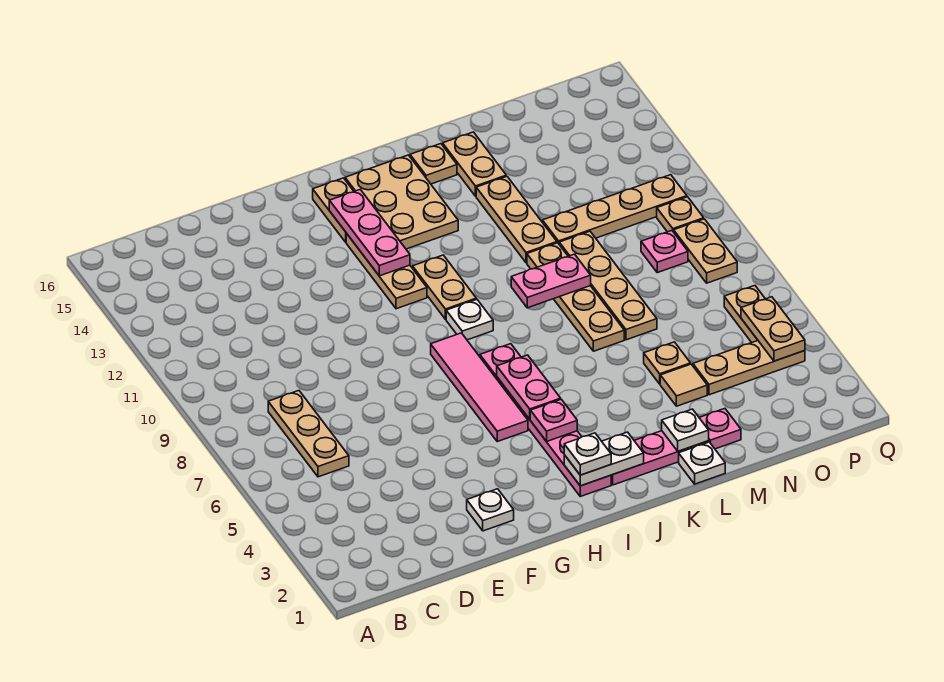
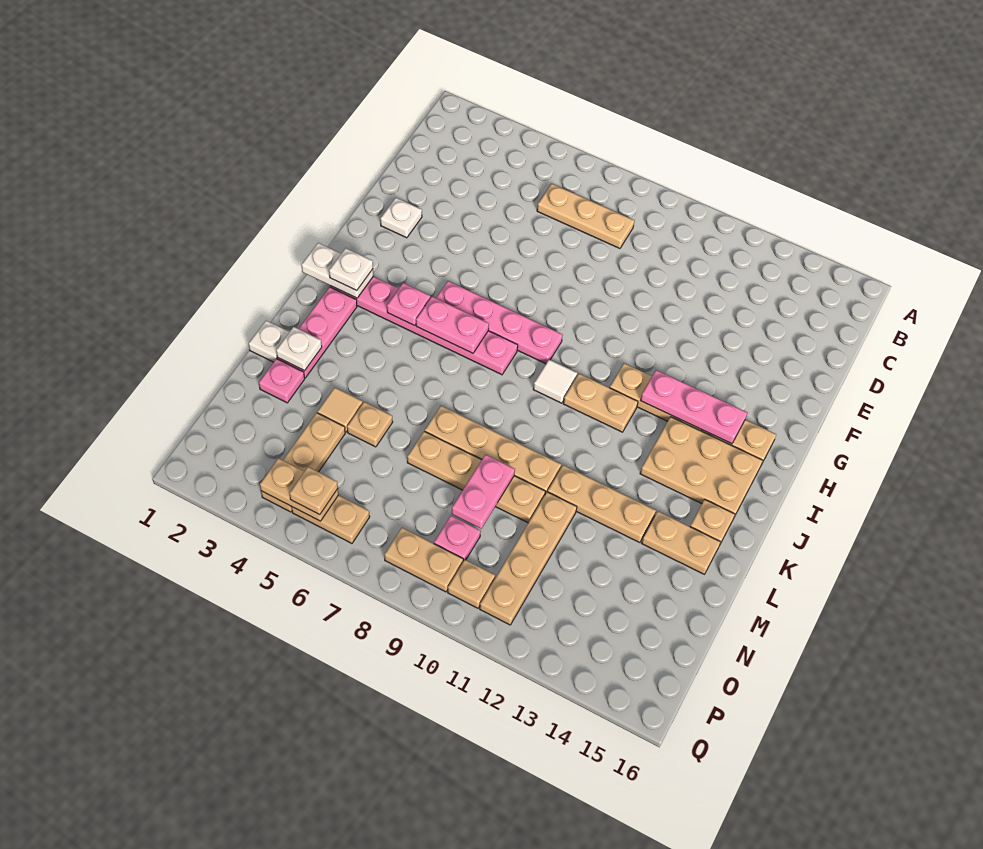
pink tile H5:H8 level 1 -> pink plate H5:H8 level 1
white plate I2:J2 level 2 -> white plate I1:I2 level 2
white plate I9 level 1 -> white tile I9 level 1
pink plate K9:L9 level 2 -> pink plate M9:N9 level 2
none -> tan plate P5 level 3

